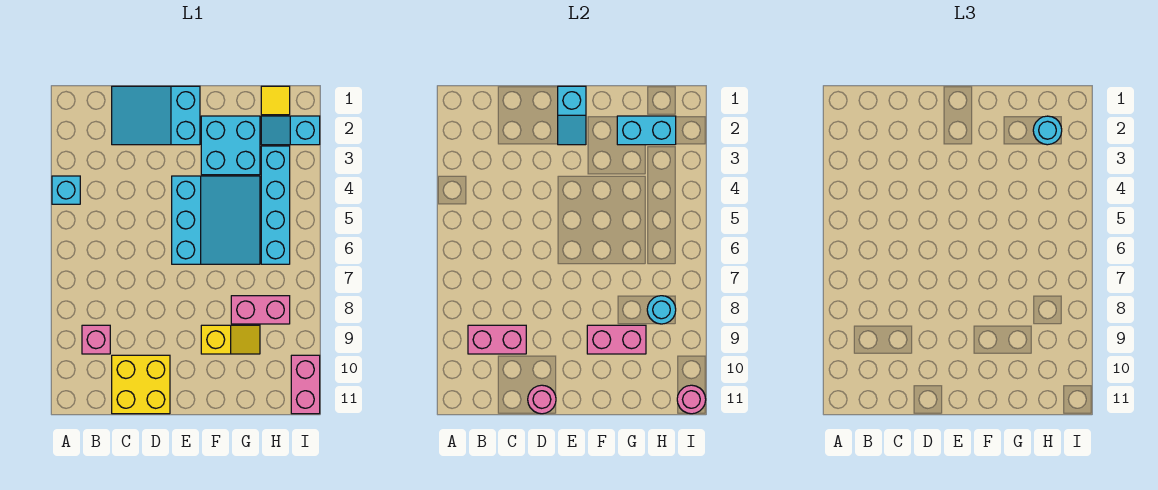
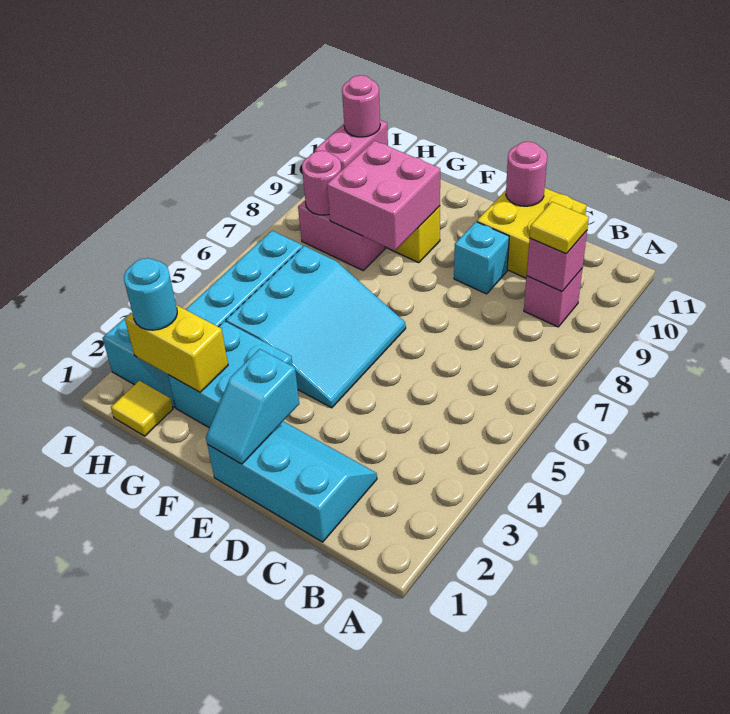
cyan brick A4 level 1 -> cyan brick D9 level 1
pink brick B9:C9 level 2 -> pink brick B9 level 2
none -> yellow tile B9 level 3
cyan slope C1:E2 level 1 top E -> cyan slope C1:E2 level 1 top 1
cyan slope E1:E2 level 2 top 1 -> cyan slope E1:E2 level 2 top 2
cyan slope E4:G6 level 1 top E -> cyan slope E4:G6 level 1 top G
pink brick F9:G9 level 2 -> pink brick F8:G9 level 2
cyan brick G2:H2 level 2 -> yellow brick G2:H2 level 2
cyan round brick H8 level 2 -> pink round brick H8 level 2

